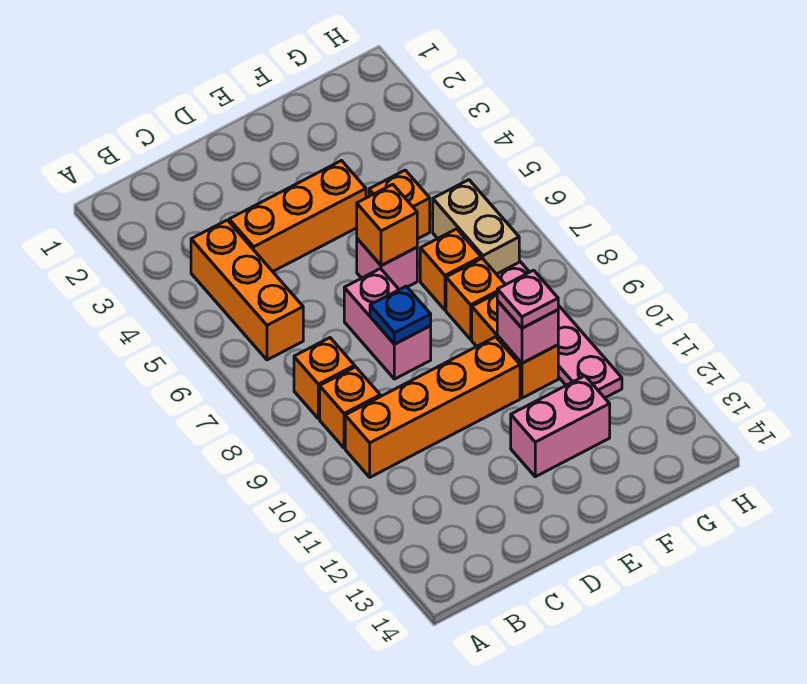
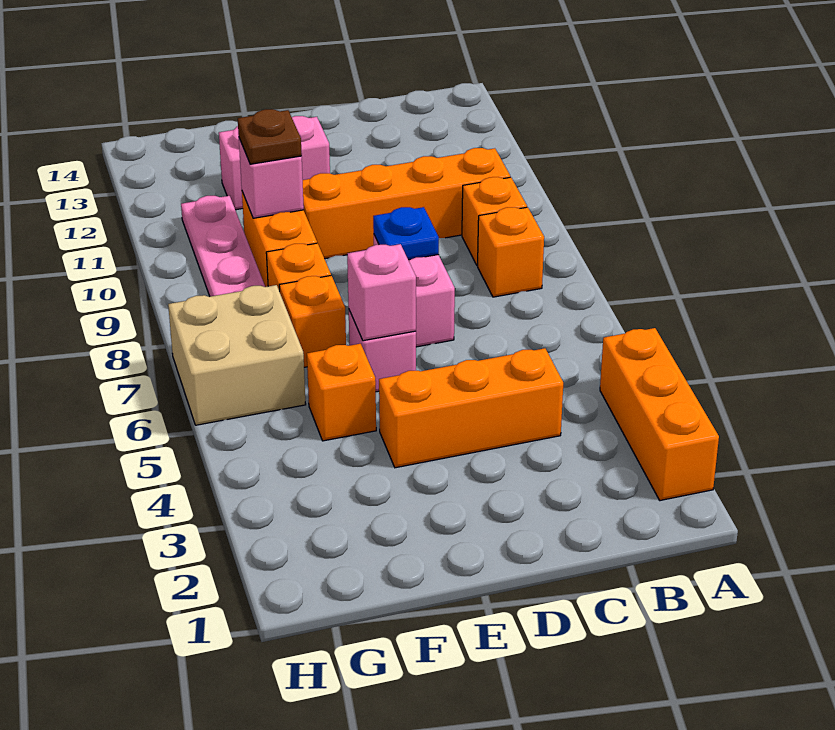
orange brick B4:B6 level 1 -> orange brick A2:A4 level 1
orange brick E6 level 2 -> pink brick E6 level 2
pink plate F10 level 3 -> brown plate F10 level 3
tan brick G6:G7 level 1 -> tan brick G6:H7 level 1

